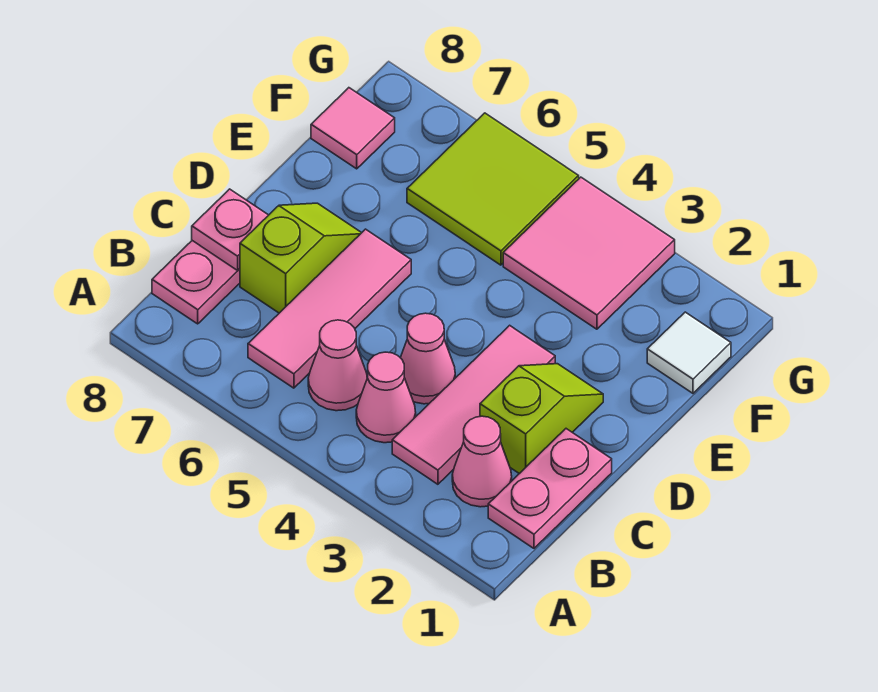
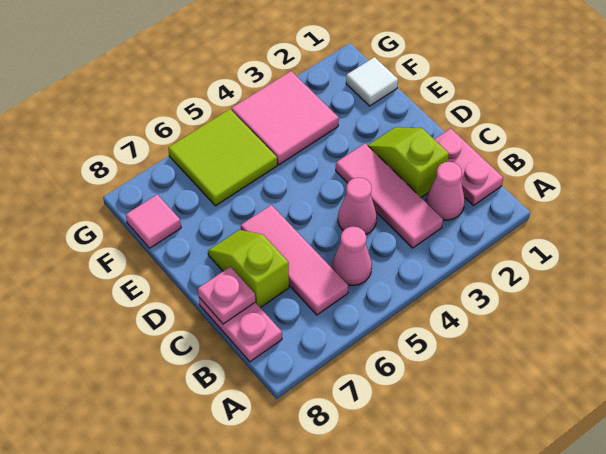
pink cone B4 level 1 -> none

